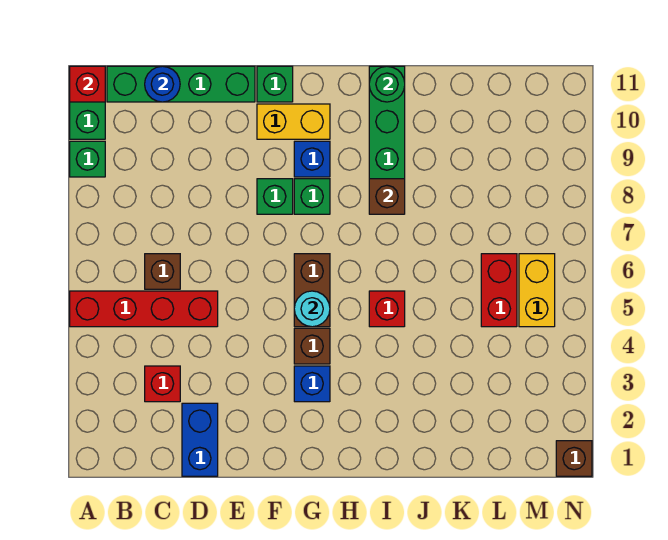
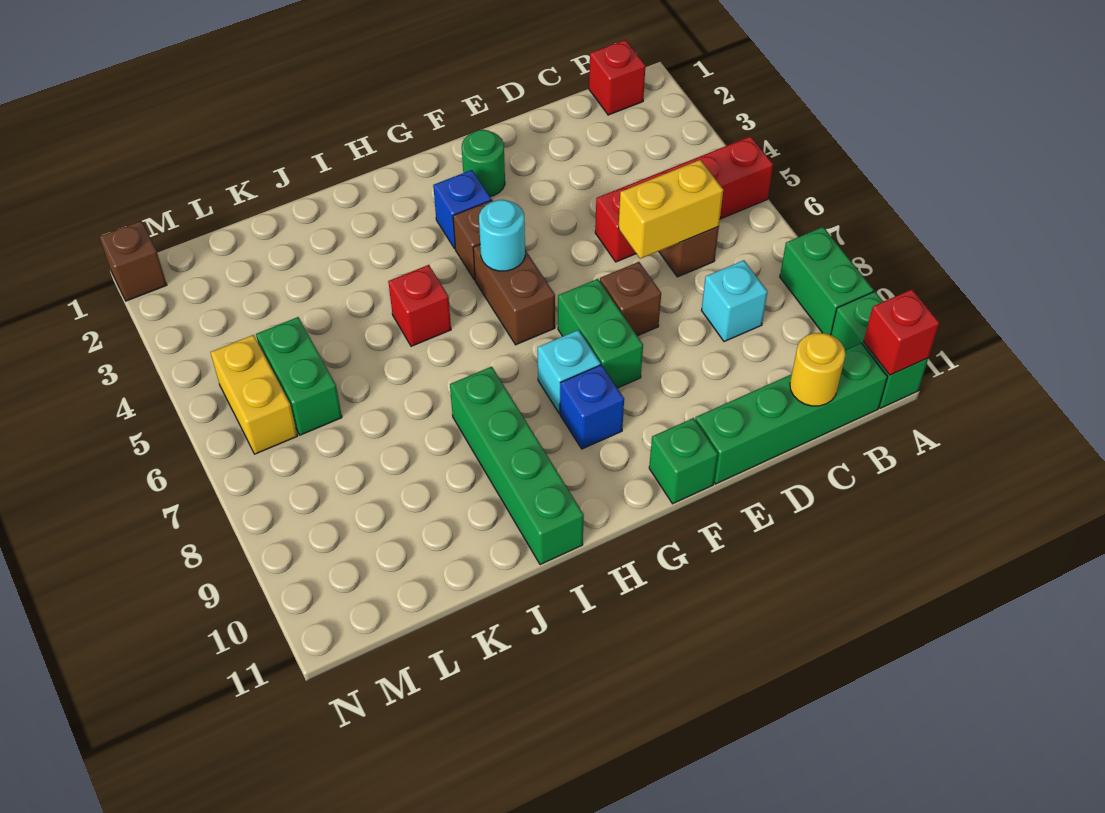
green brick A9 level 1 -> green brick A8:A9 level 1
red brick C3 level 1 -> red brick B1 level 1
none -> cyan brick C8 level 1
blue round brick C11 level 2 -> yellow round brick C11 level 2
blue brick D1:D2 level 1 -> none
green brick F8 level 1 -> green brick F7:F8 level 1
yellow brick F10:G10 level 1 -> yellow brick C6:D6 level 2
green brick G8 level 1 -> cyan brick G8 level 1
brown brick I8 level 2 -> brown brick E7 level 1
green round brick I11 level 2 -> green round brick F2 level 1
red brick L5:L6 level 1 -> green brick L5:L6 level 1

